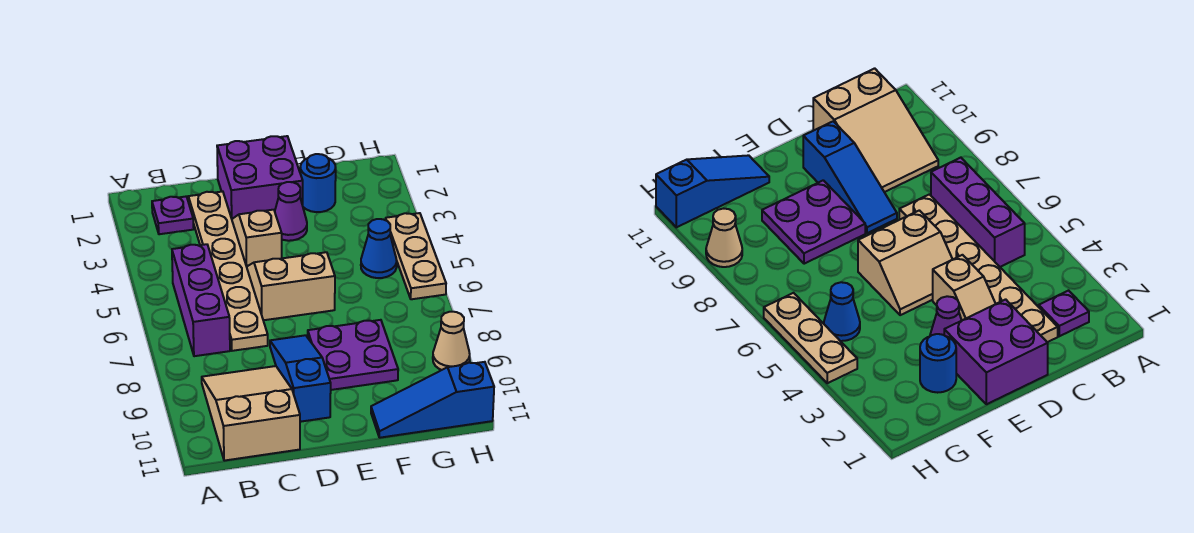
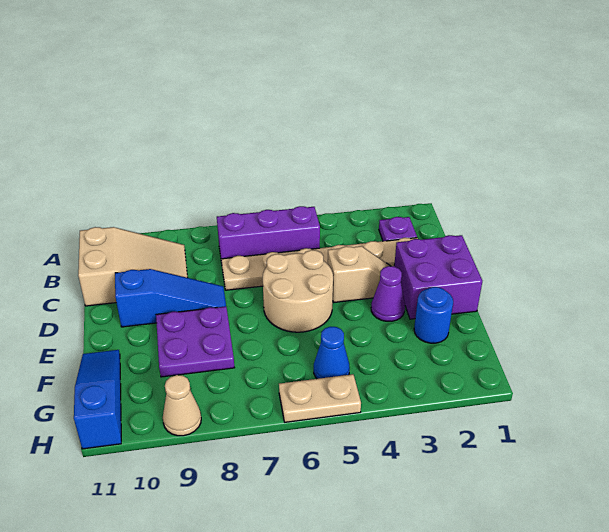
tan slope D5:E6 level 1 top 6 -> tan round brick D5:E6 level 1
tan plate H4:H6 level 1 -> tan plate H5:H6 level 1

